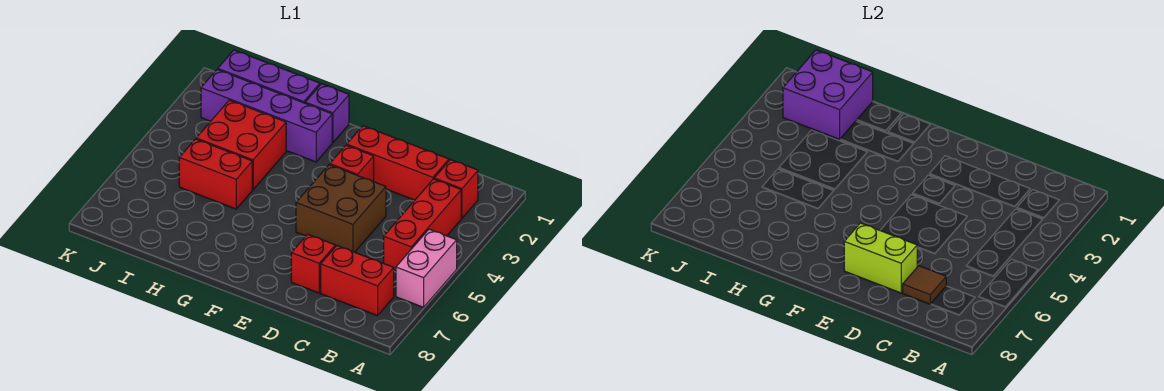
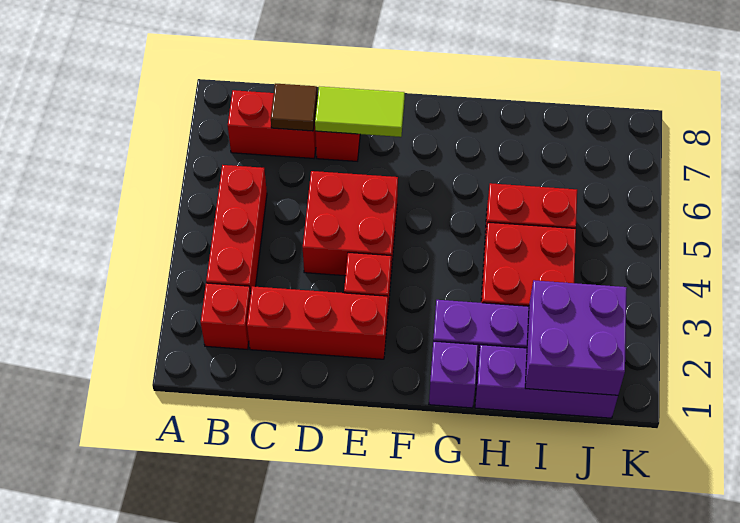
pink brick A5:A6 level 1 -> none
brown brick D4:E5 level 1 -> red brick D4:E5 level 1
lime brick D7:E7 level 2 -> lime tile D7:E7 level 2

